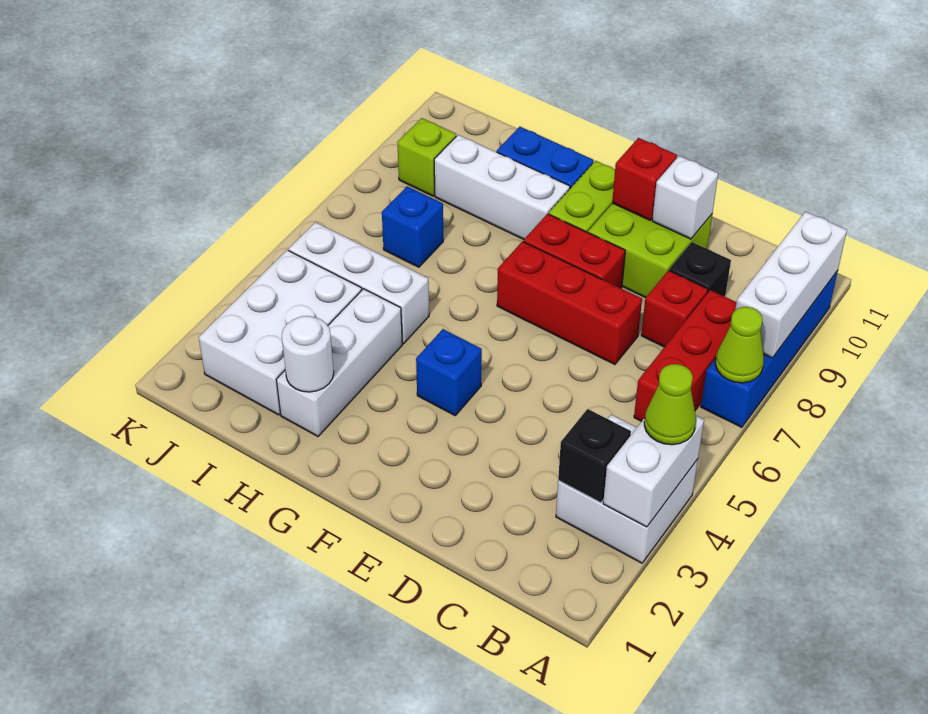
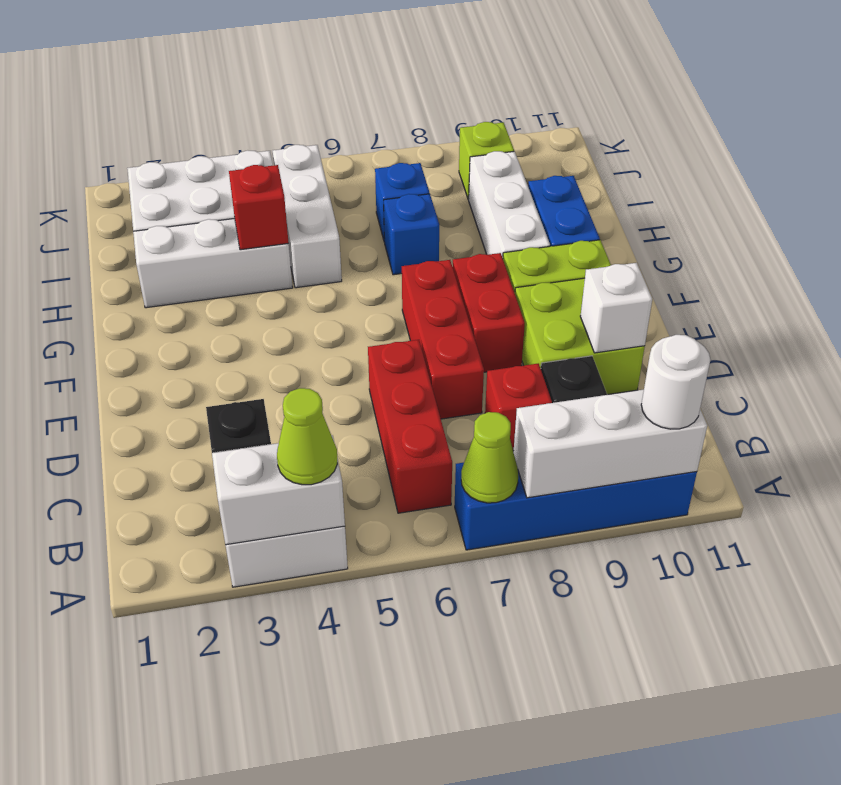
red brick B6:B8 level 1 -> red brick B6:D6 level 1
red brick E10 level 2 -> red brick H4 level 2
blue brick F4 level 1 -> blue brick H7 level 1
white round brick H2 level 2 -> white round brick A10 level 3

